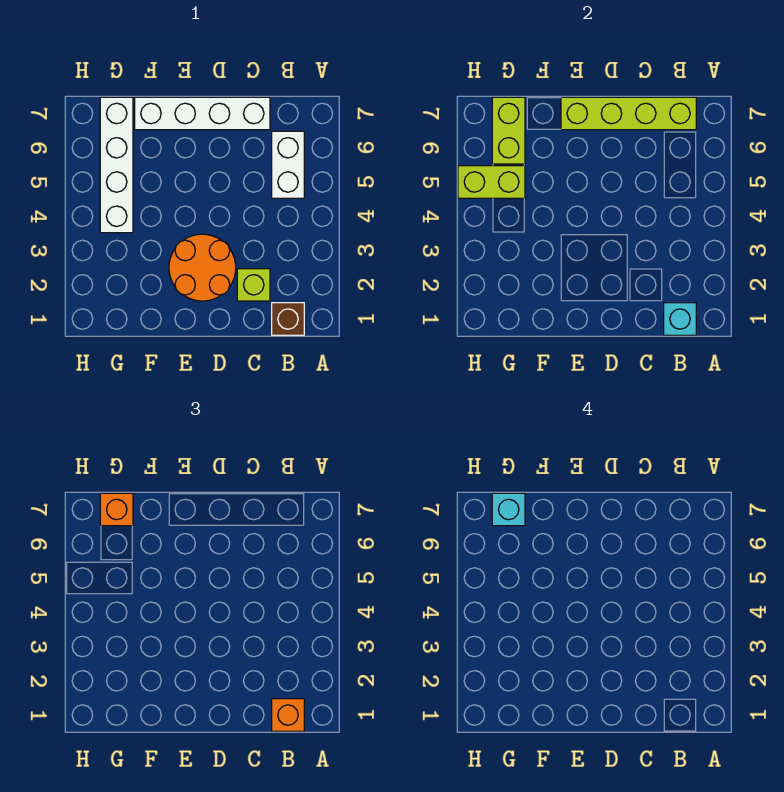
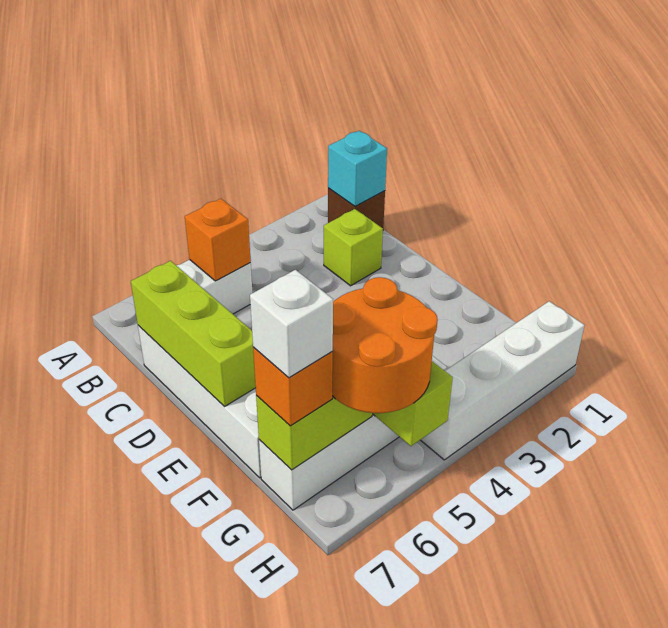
orange brick B1 level 3 -> orange brick B5 level 2
lime brick B7:E7 level 2 -> lime brick C7:E7 level 2
orange round brick D2:E3 level 1 -> orange round brick G5:H6 level 3
cyan brick G7 level 4 -> white brick G7 level 4
none -> white brick H1:H4 level 1

